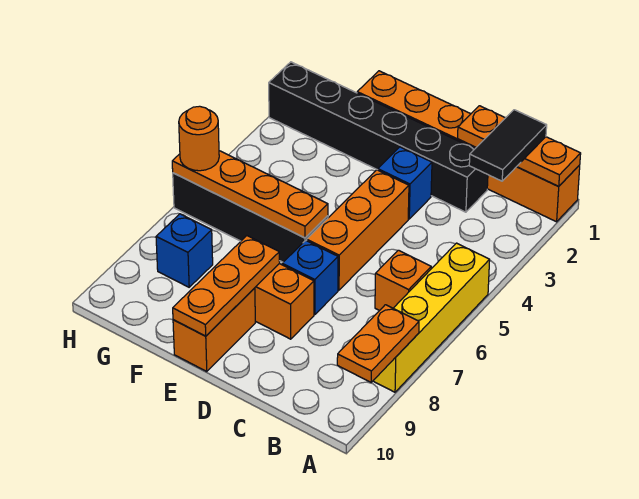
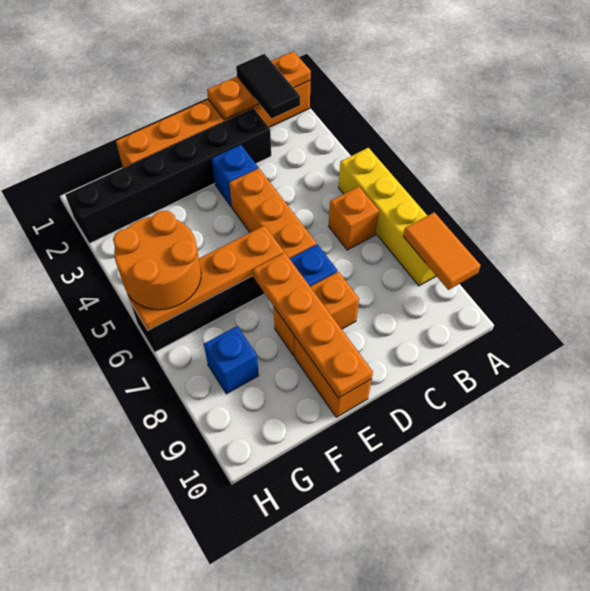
orange plate A8:A9 level 2 -> orange tile A8:A9 level 2
orange plate E8:E10 level 2 -> orange plate E7:E10 level 2
orange round brick H6 level 3 -> orange round brick G5:H6 level 3

